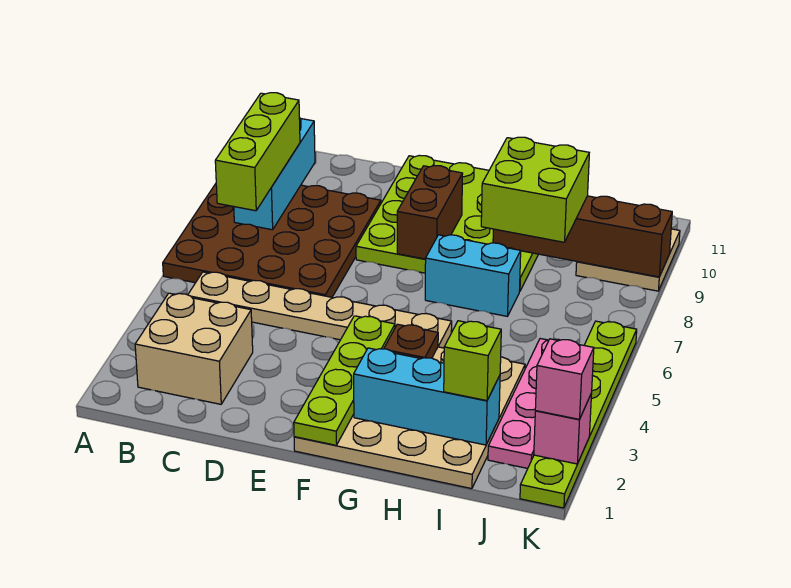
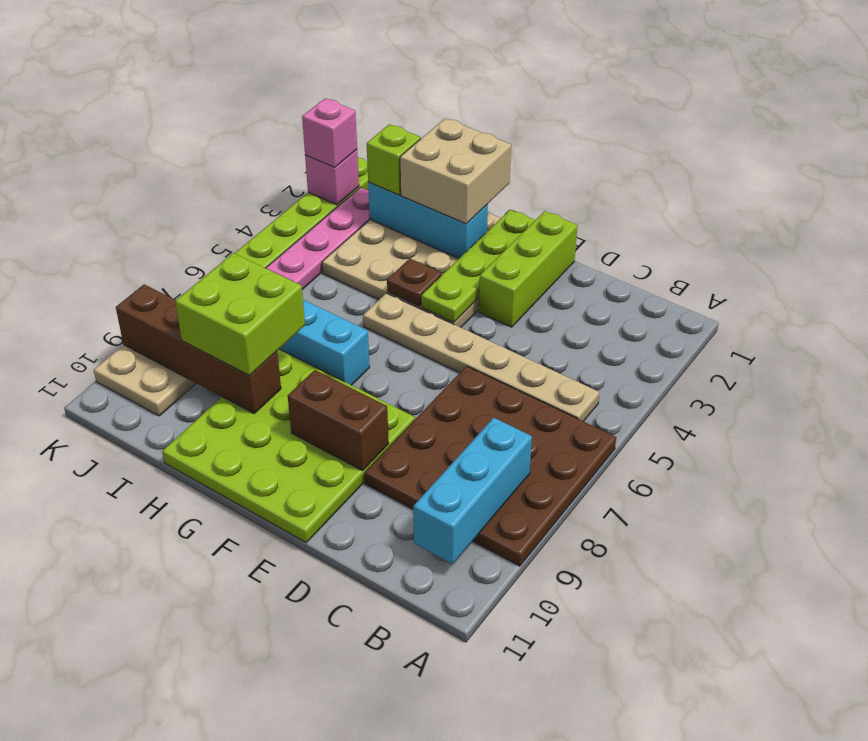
tan brick B2:C3 level 1 -> tan brick G1:H2 level 3
lime brick B7:B9 level 3 -> lime brick E1:E3 level 1
brown brick F8:F9 level 2 -> brown brick E9:F9 level 2

